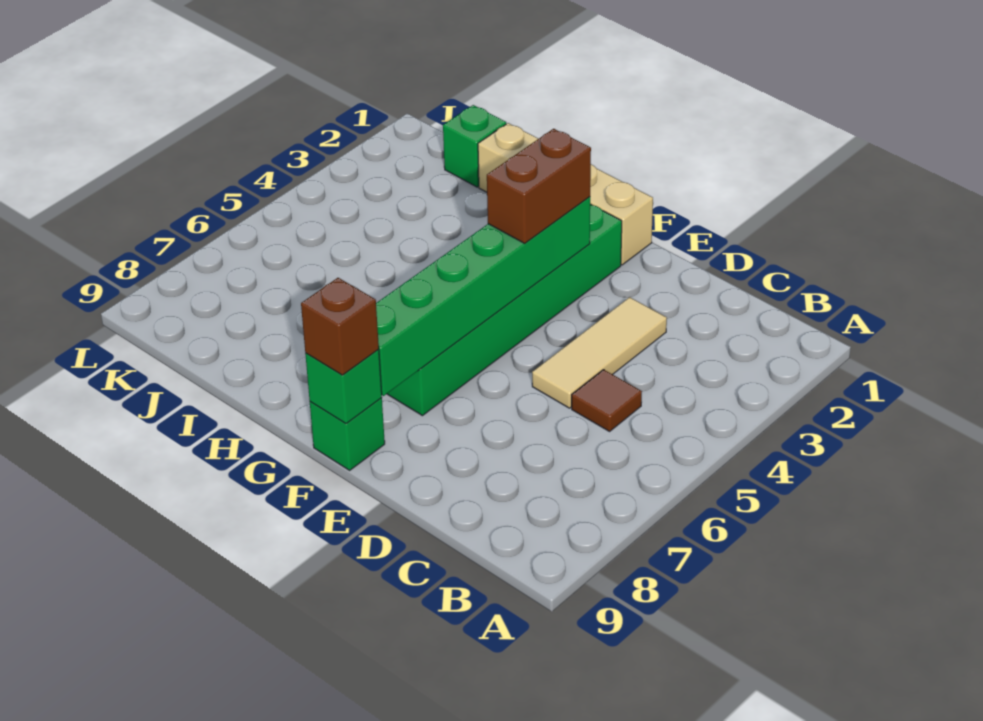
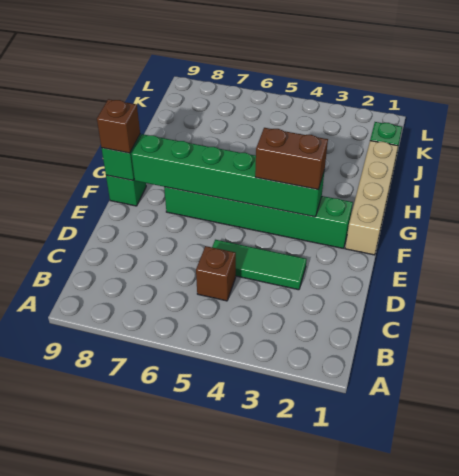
brown tile C5 level 1 -> brown brick C5 level 1
tan tile D3:D5 level 1 -> green tile D3:D5 level 1

